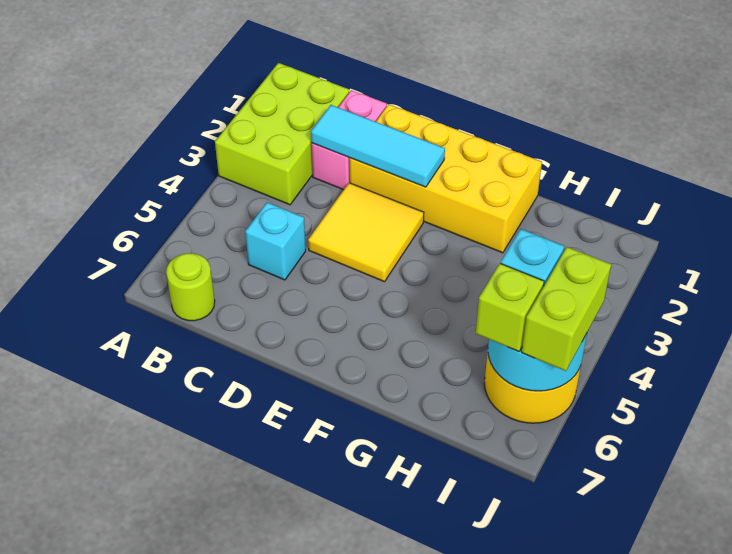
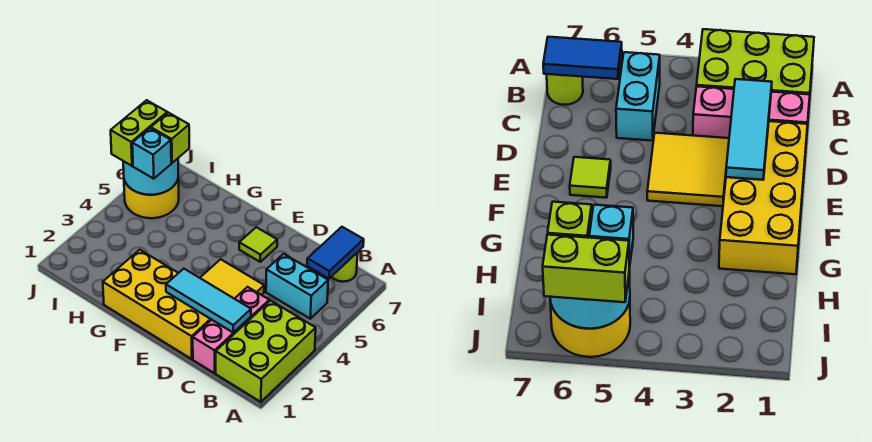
none -> blue tile B6:B7 level 2
pink brick C1:C2 level 1 -> pink brick C1:C3 level 1
cyan brick C5 level 1 -> cyan brick B5:C5 level 1
none -> lime tile E6 level 1

